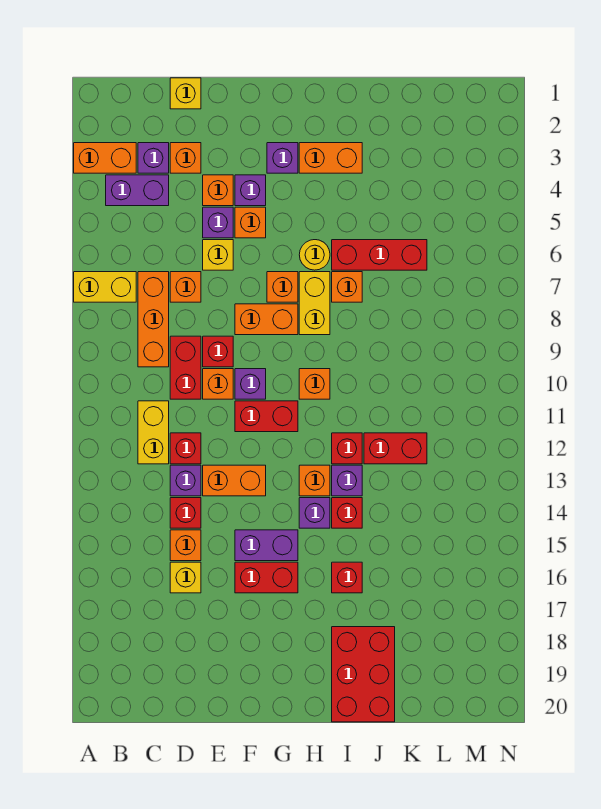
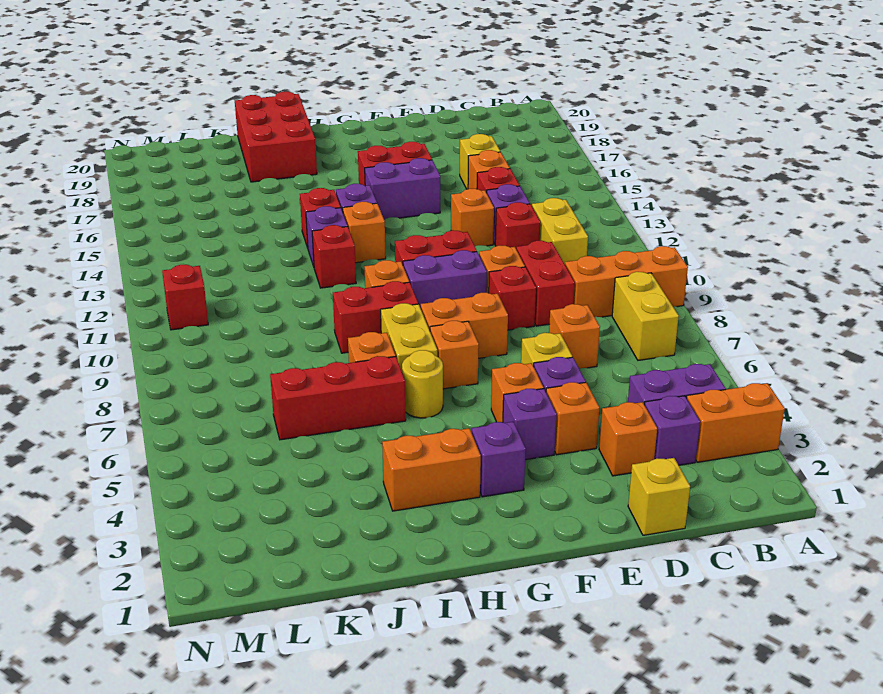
yellow brick A7:B7 level 1 -> yellow brick B7:B8 level 1
orange brick C7:C9 level 1 -> orange brick A9:C9 level 1
orange brick E13:F13 level 1 -> orange brick E13 level 1
purple brick F10 level 1 -> purple brick F10:G10 level 1
red brick I16 level 1 -> red brick M11 level 1
red brick J12:K12 level 1 -> red brick H9:I9 level 1

